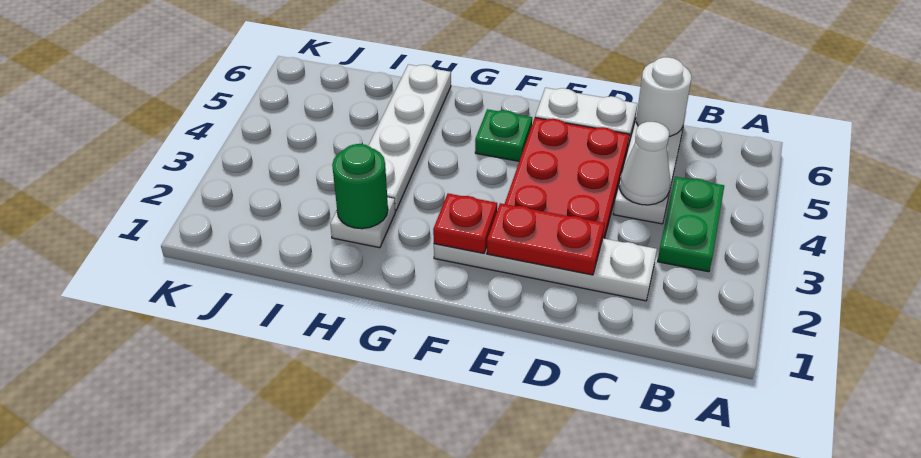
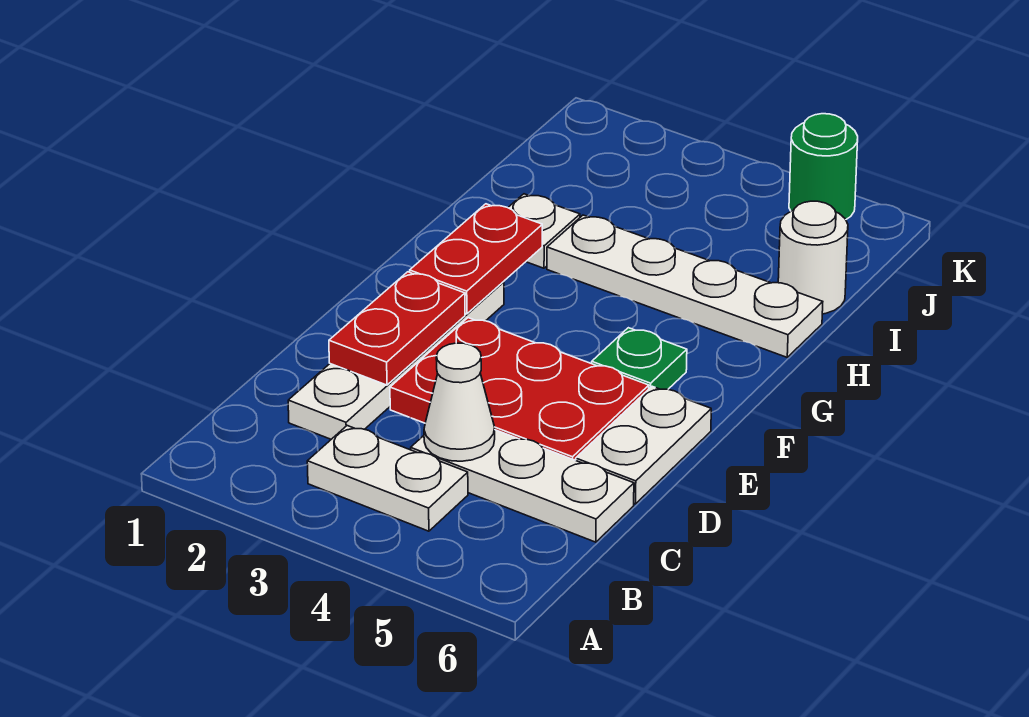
green plate B3:B4 level 1 -> white plate B3:B4 level 1
white round brick C6 level 2 -> white round brick I6 level 1
red plate F2 level 2 -> red plate F2:G2 level 2
green round brick H2 level 2 -> green round brick K5 level 1

